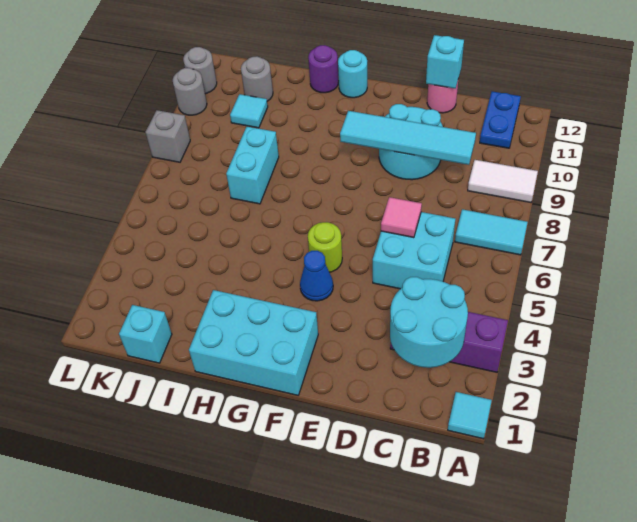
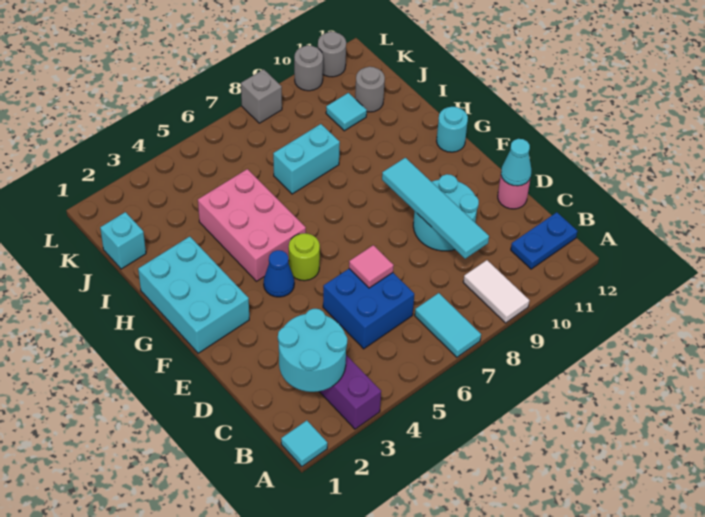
cyan brick C5:D6 level 1 -> blue brick C5:D6 level 1
cyan brick D12 level 2 -> cyan cone D12 level 2
none -> pink brick G4:I5 level 1
purple round brick H12 level 1 -> none

